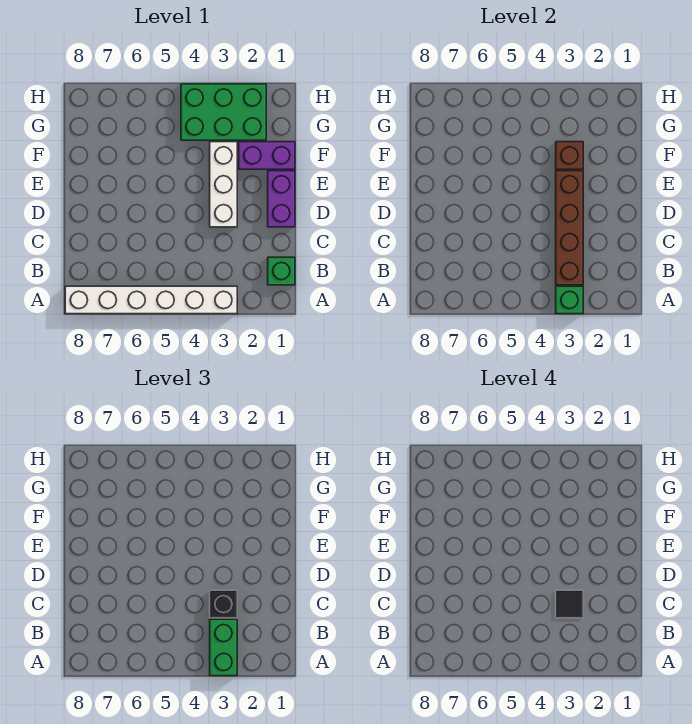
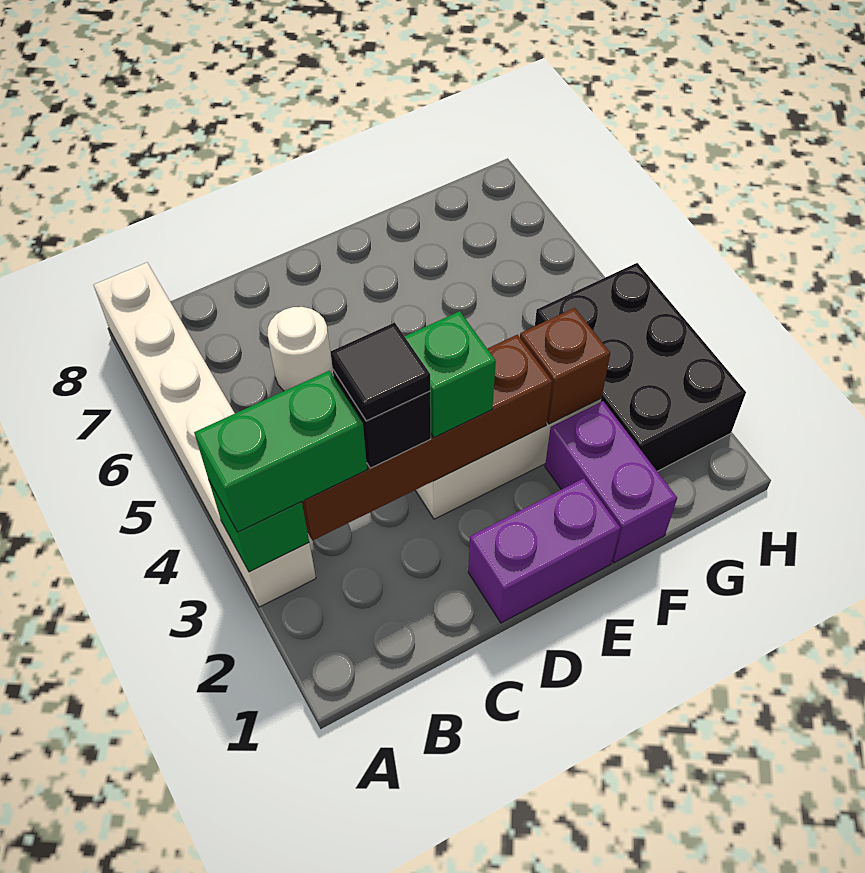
green brick B1 level 1 -> green brick D3 level 3
none -> white round brick C6 level 1
green brick G2:H4 level 1 -> black brick G2:H4 level 1

